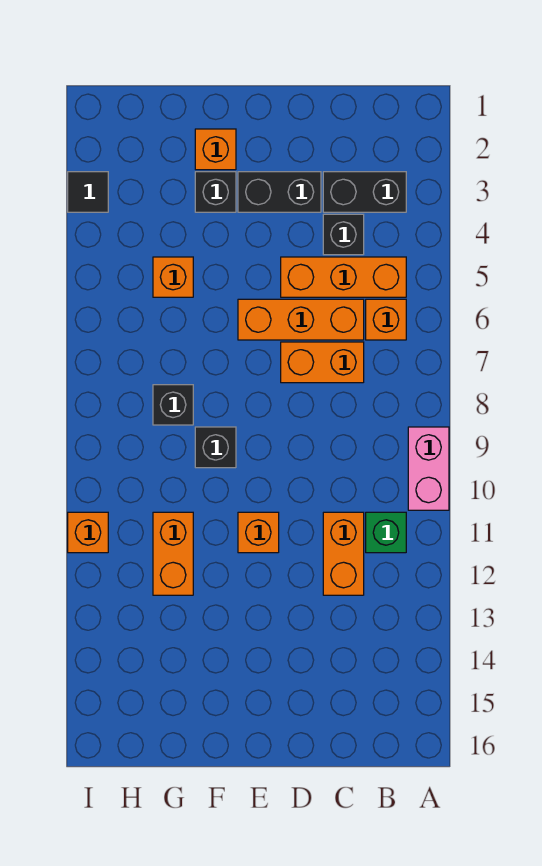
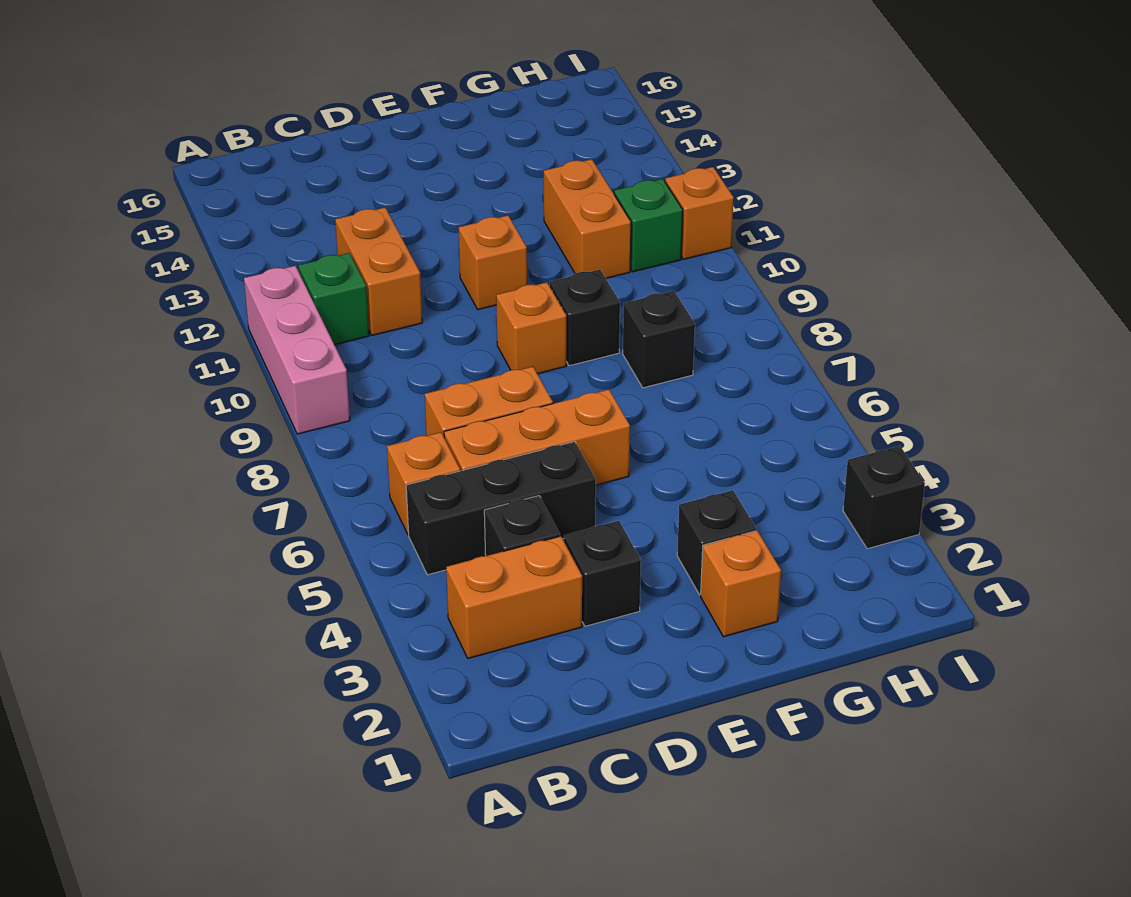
pink brick A9:A10 level 1 -> pink brick A9:A11 level 1
black brick B3:C3 level 1 -> orange brick B3:C3 level 1
orange brick B5:D5 level 1 -> black brick B5:D5 level 1
black brick D3:E3 level 1 -> black brick D3 level 1
orange brick G5 level 1 -> orange brick E9 level 1
none -> green brick H11 level 1
black tile I3 level 1 -> black brick I3 level 1

